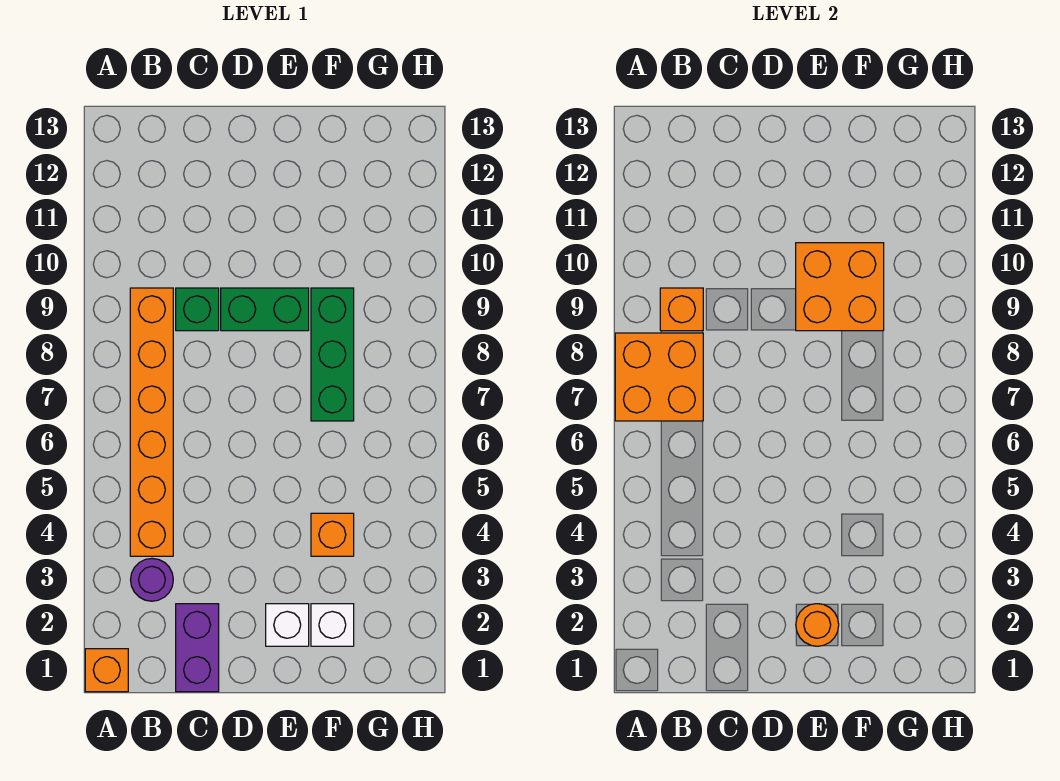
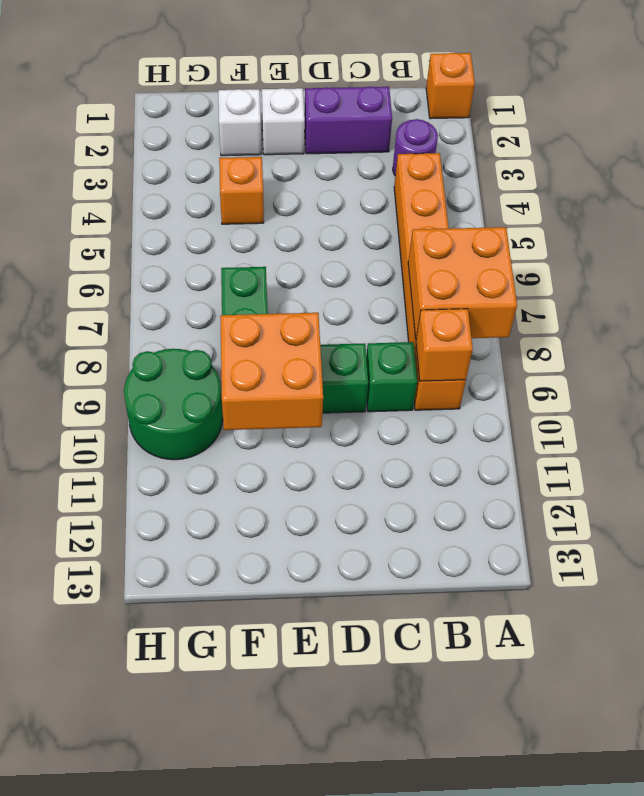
purple brick C1:C2 level 1 -> purple brick C2:D2 level 1
orange round brick E2 level 2 -> none
none -> green round brick G9:H10 level 1

